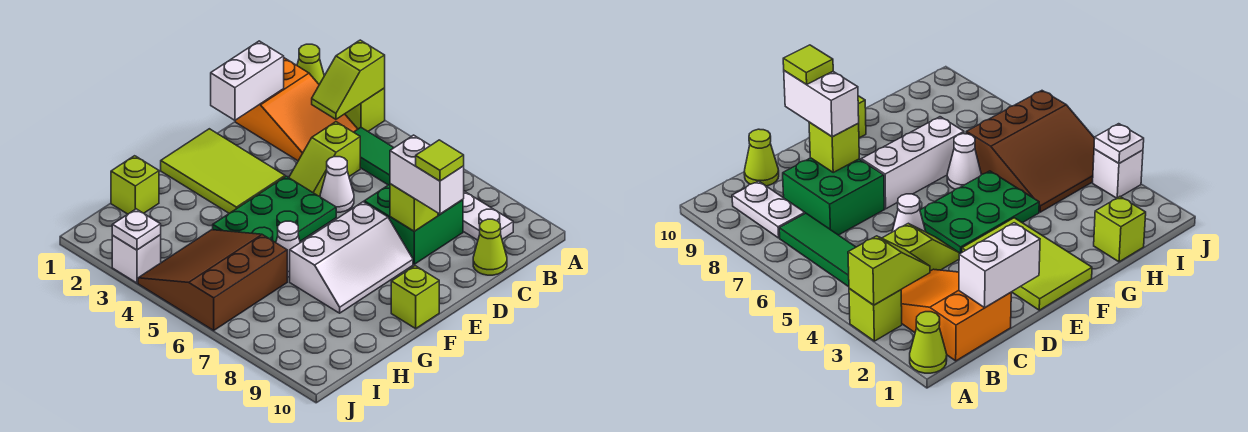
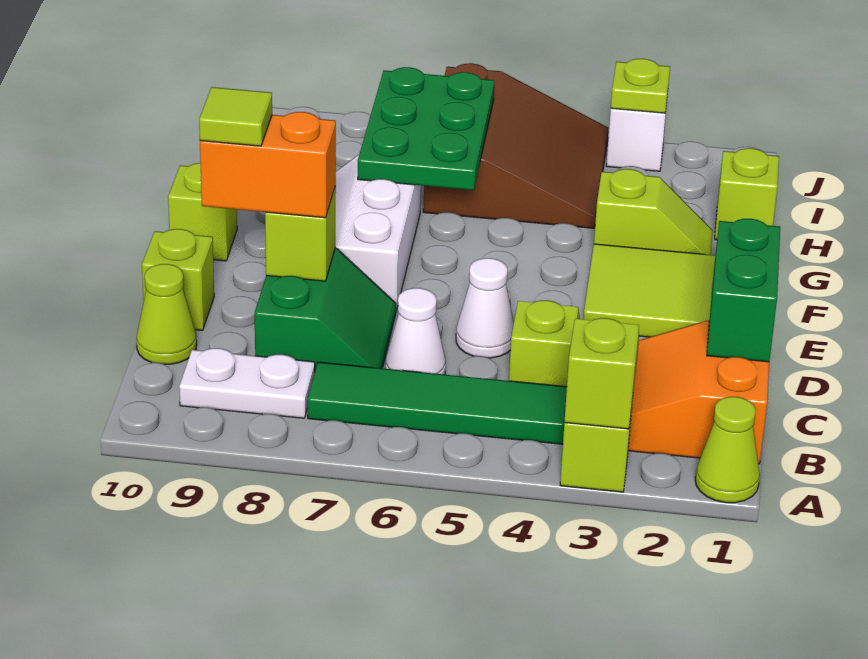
white brick C1:D1 level 2 -> green brick C1:D1 level 2
green brick C7:D8 level 1 -> green slope C7:D8 level 1 top 8
white brick D8:D9 level 3 -> orange brick D8:D9 level 3
none -> lime brick D10 level 1
green plate E4:G5 level 1 -> green plate G6:I7 level 2
none -> lime slope G2:G3 level 1 top 3
white cone G6 level 1 -> white cone C6 level 1
white plate J3 level 2 -> lime plate J3 level 2

